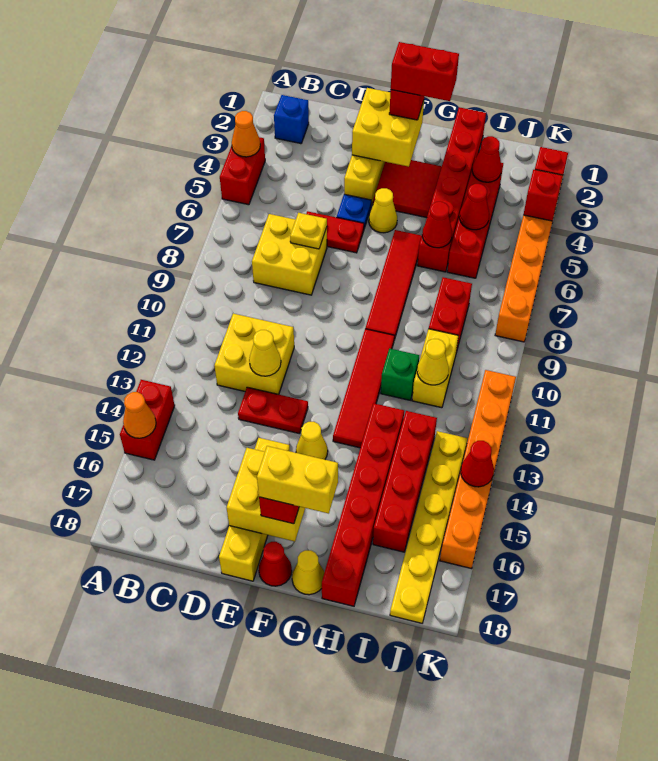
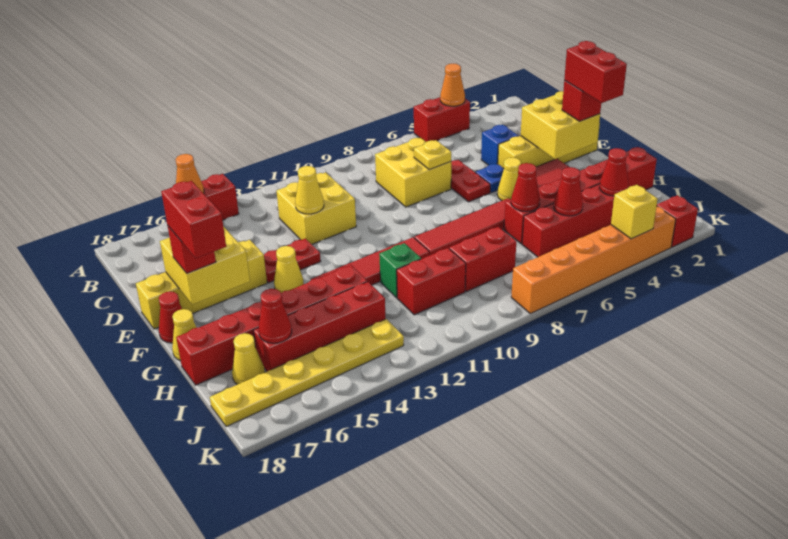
blue brick B2 level 1 -> blue brick D4 level 1
red plate D13:E13 level 1 -> red plate E13:E14 level 1
yellow brick F17:G17 level 4 -> red brick F17:G17 level 4
yellow brick I10:I11 level 1 -> red brick I10:I11 level 1
yellow cone I11 level 2 -> yellow cone I17 level 1
red brick K4 level 2 -> yellow brick K4 level 2
orange brick K11:K16 level 1 -> none
red cone K14 level 2 -> red cone I16 level 2

